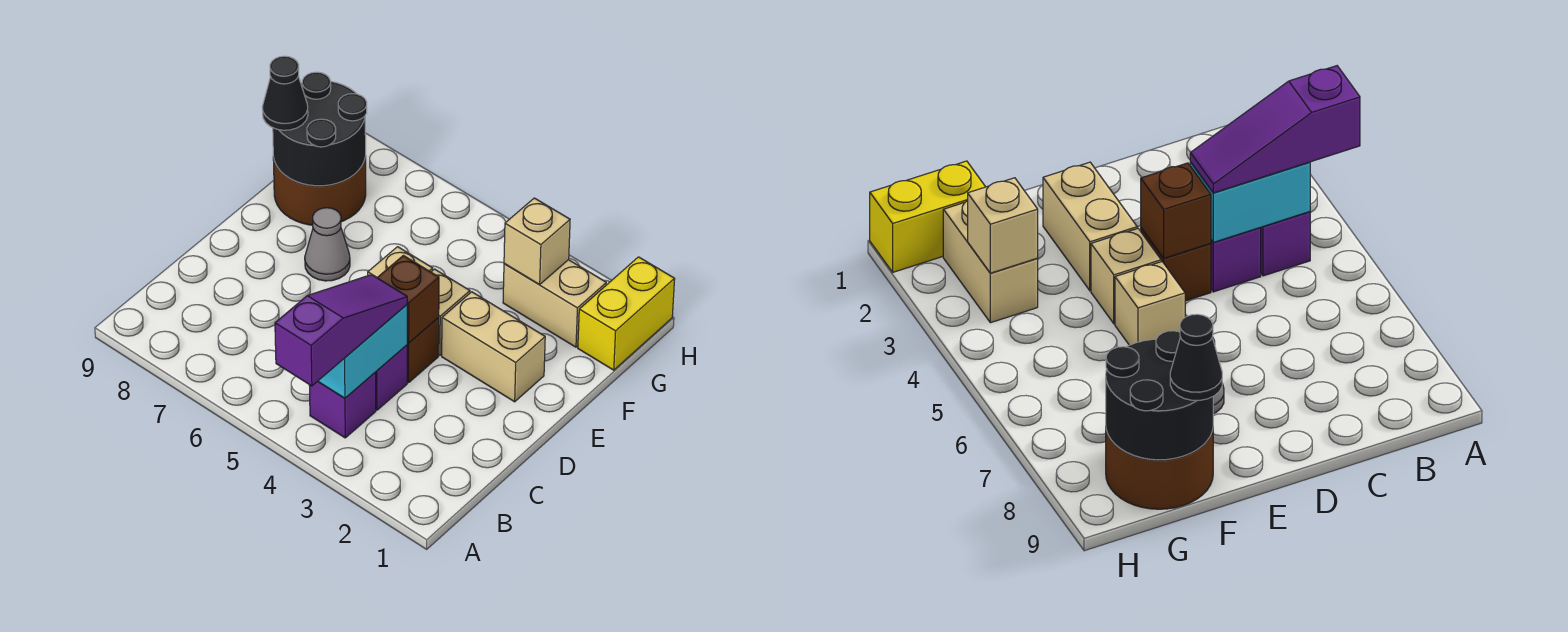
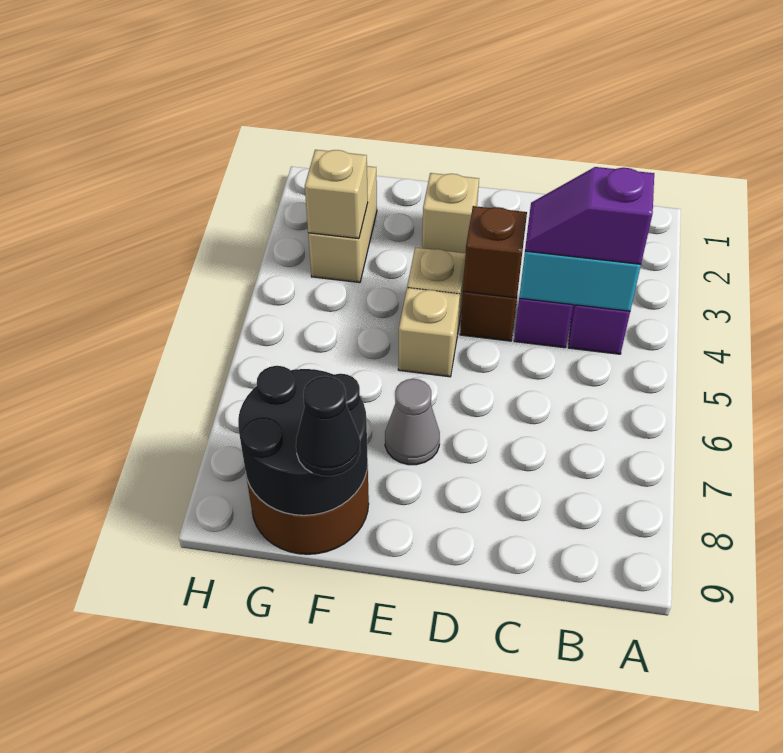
purple slope A4:C4 level 3 top A -> purple slope B4:C4 level 3 top B
tan brick E2:E3 level 1 -> tan brick E2 level 1
yellow brick G1:H1 level 1 -> none

